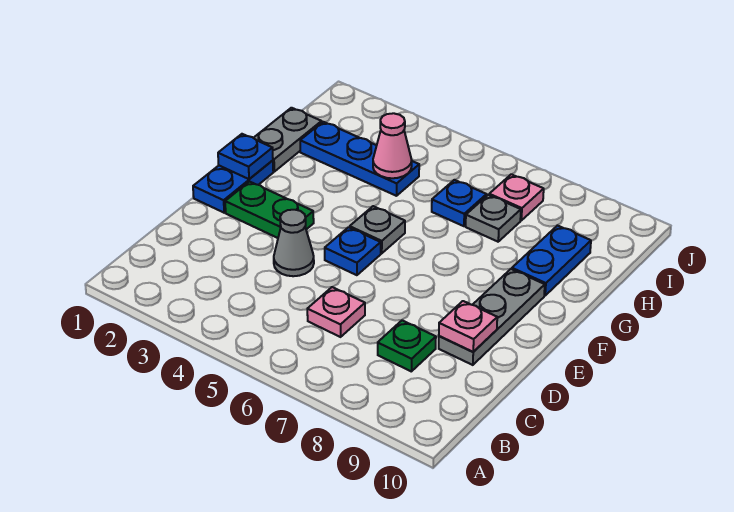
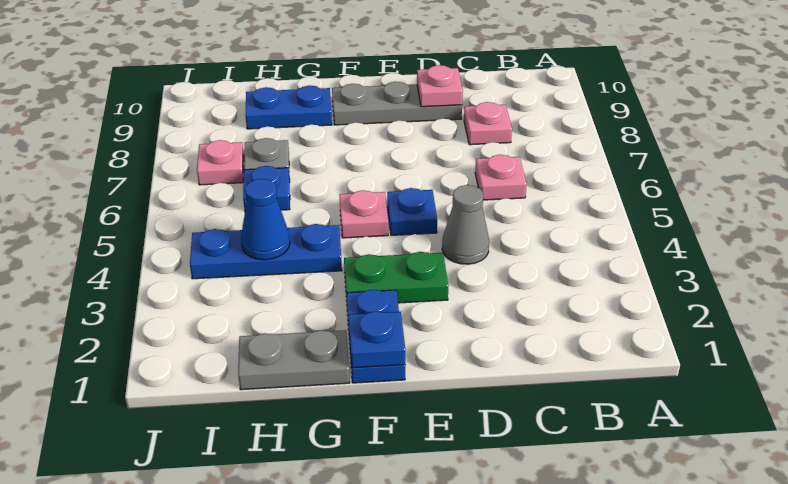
green plate C8 level 1 -> pink plate C8 level 1
blue plate E1:F1 level 1 -> blue plate F1:F2 level 1
green plate E2:E3 level 1 -> green plate E3:F3 level 1
grey plate F5 level 1 -> pink plate F5 level 1
blue plate H2:H4 level 1 -> blue plate G4:I4 level 1
pink cone H4 level 2 -> blue cone H4 level 2

